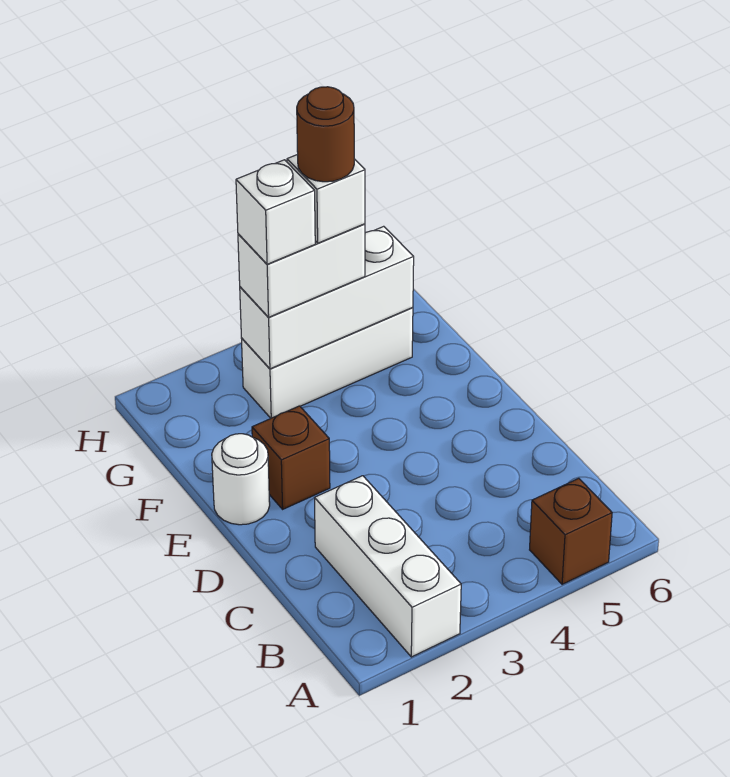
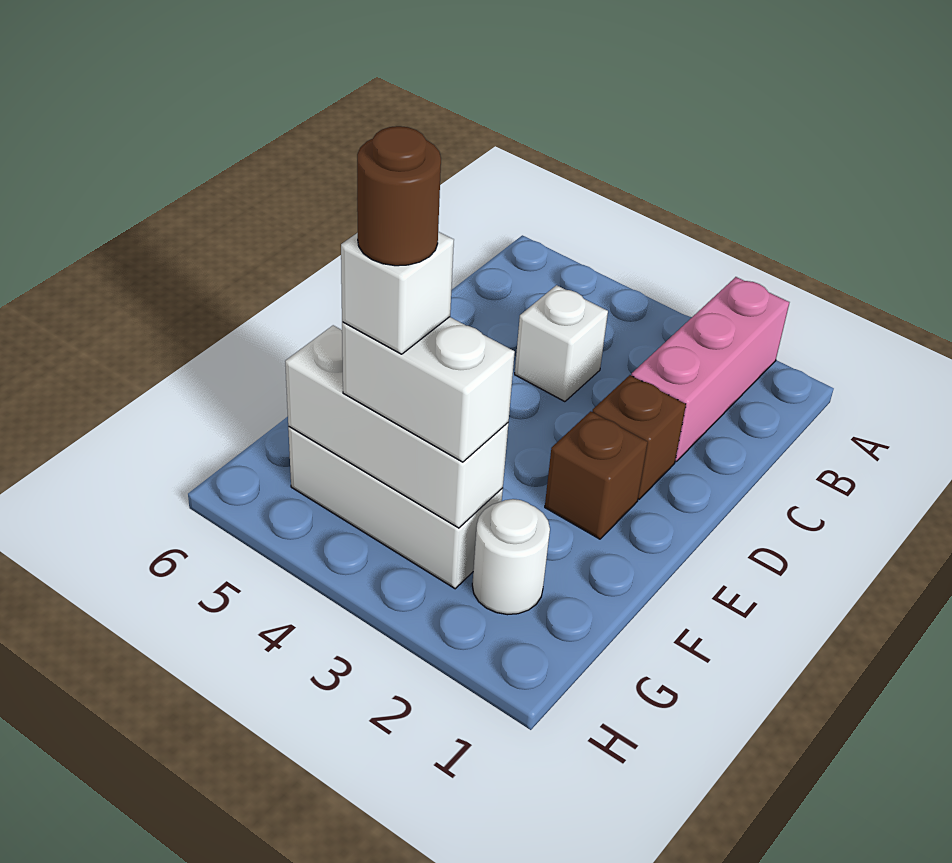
white brick A2:C2 level 1 -> pink brick A2:C2 level 1
brown brick A5 level 1 -> brown brick D2 level 1
white round brick E1 level 1 -> white round brick G2 level 1
white brick G3 level 4 -> white brick C4 level 1

